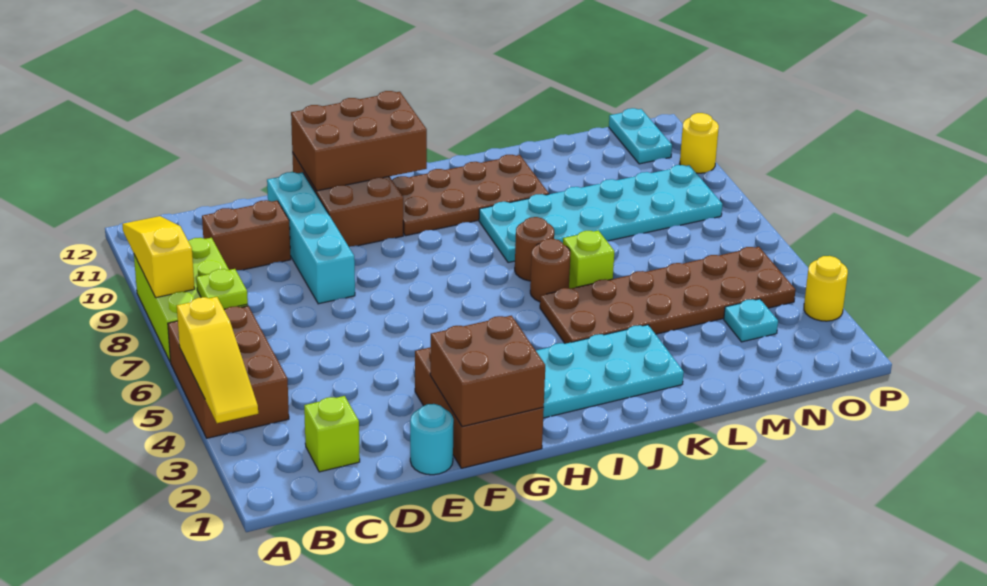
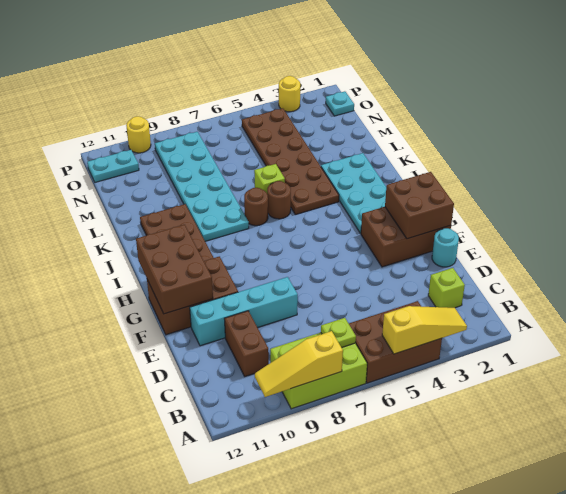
cyan plate N3 level 1 -> cyan plate O1 level 1

